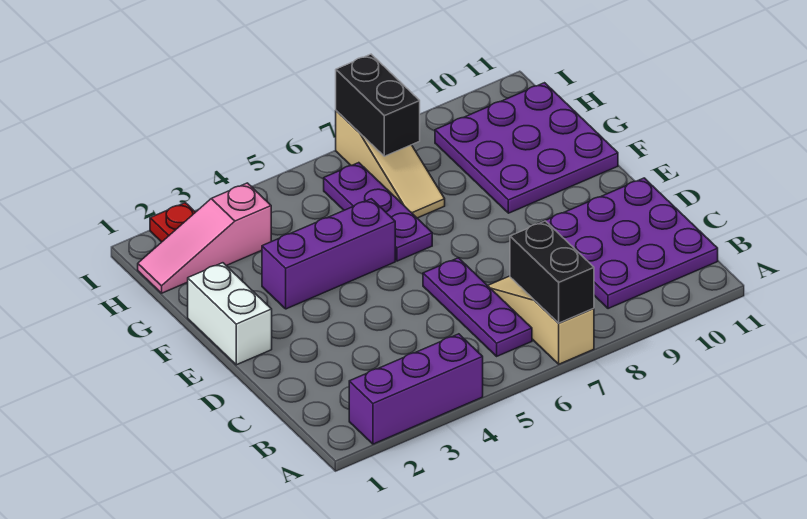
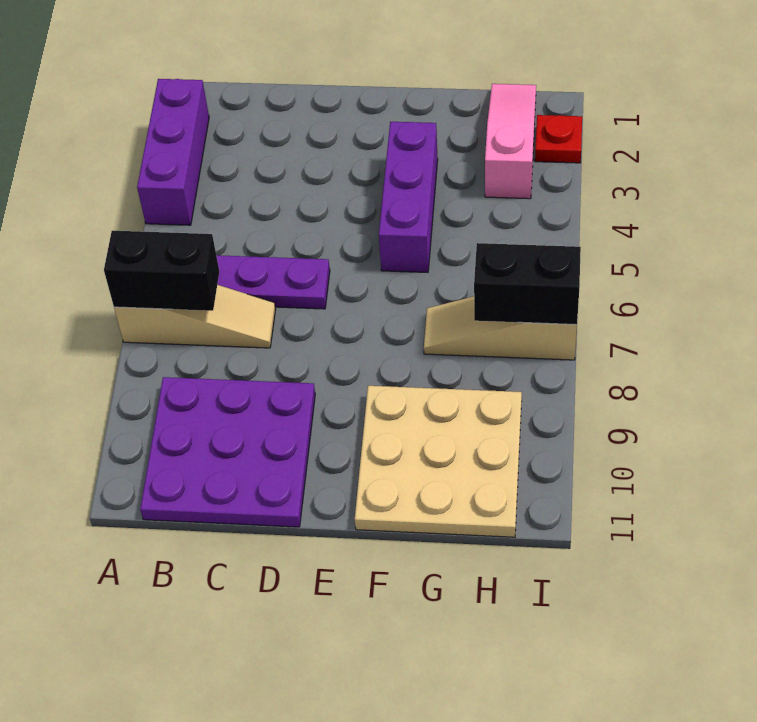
white brick E1:F1 level 1 -> none
purple plate F6:H6 level 1 -> none
purple plate F9:H11 level 1 -> tan plate F9:H11 level 1

